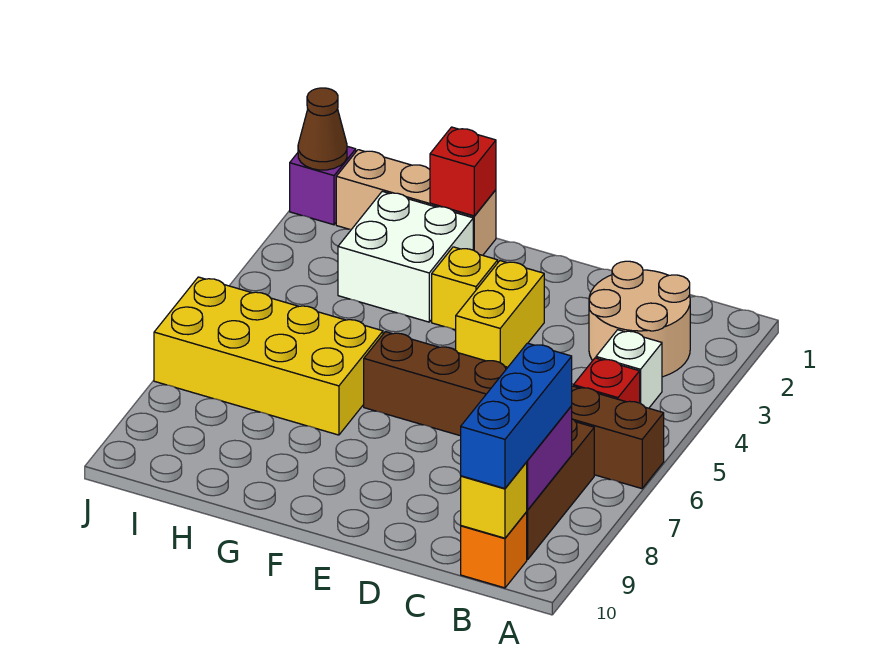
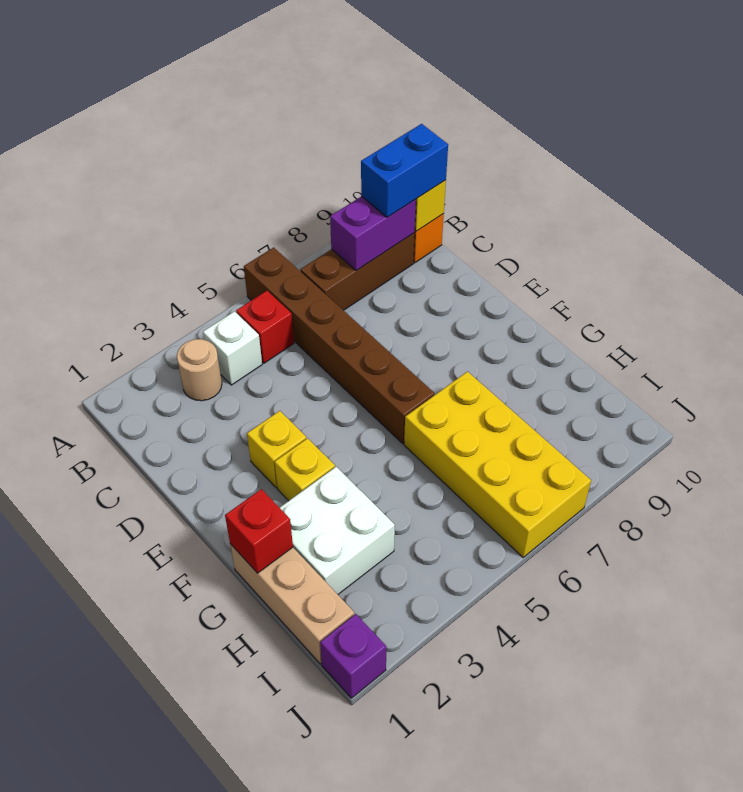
tan round brick B2:C3 level 1 -> tan round brick B3 level 1
blue brick B8:B10 level 3 -> blue brick B9:B10 level 3
yellow brick E3:E4 level 1 -> yellow brick E3 level 1
brown cone J1 level 2 -> none

